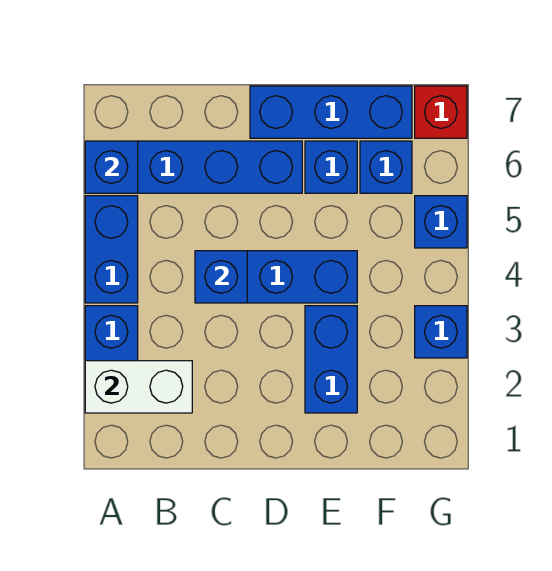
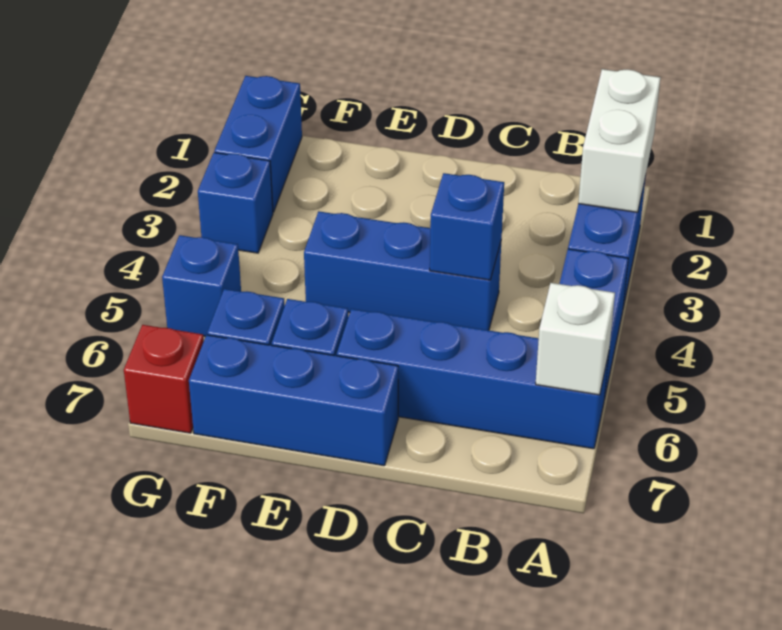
white brick A2:B2 level 2 -> white brick A1:A2 level 2
blue brick A6 level 2 -> white brick A6 level 2
blue brick E2:E3 level 1 -> blue brick G1:G2 level 1

